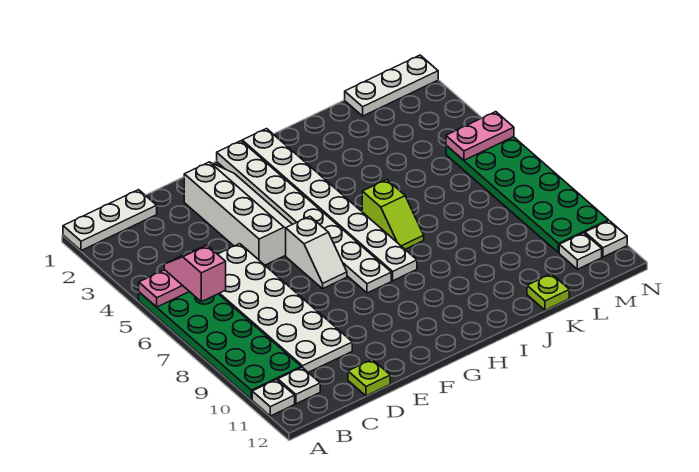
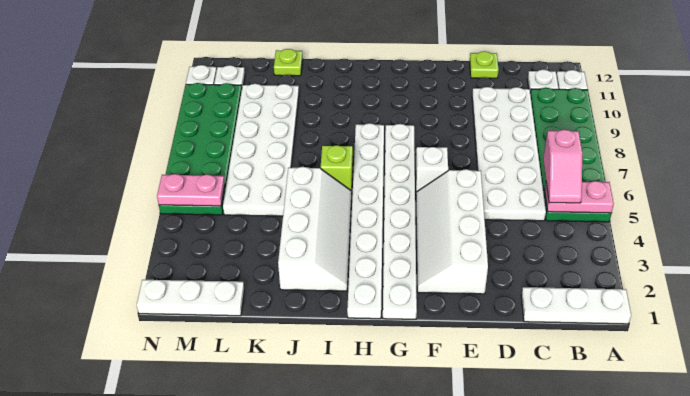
none -> white slope I2:J5 level 1 top J
none -> white plate K5:L10 level 1

